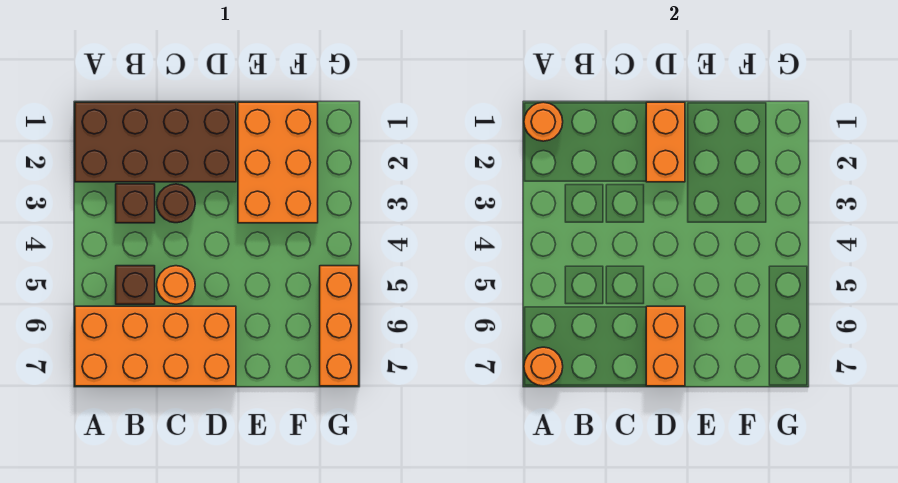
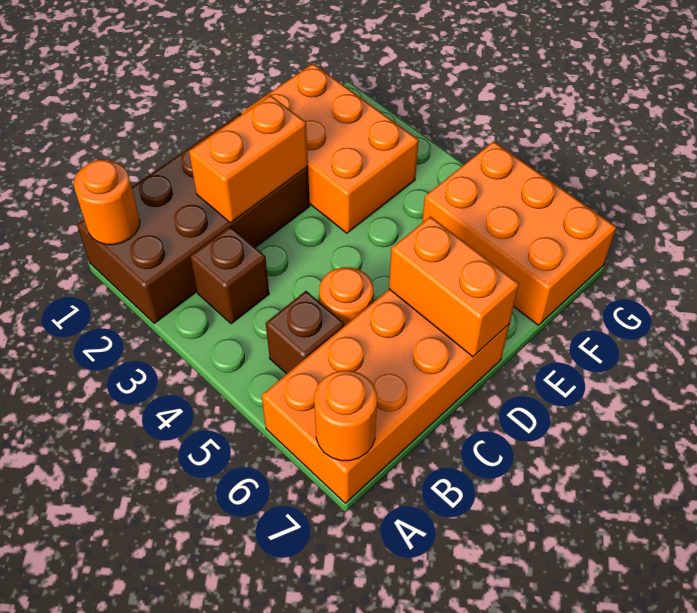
brown round brick C3 level 1 -> none
orange brick D1:D2 level 2 -> orange brick C2:D2 level 2
orange brick G5:G7 level 1 -> orange brick F5:G7 level 1

